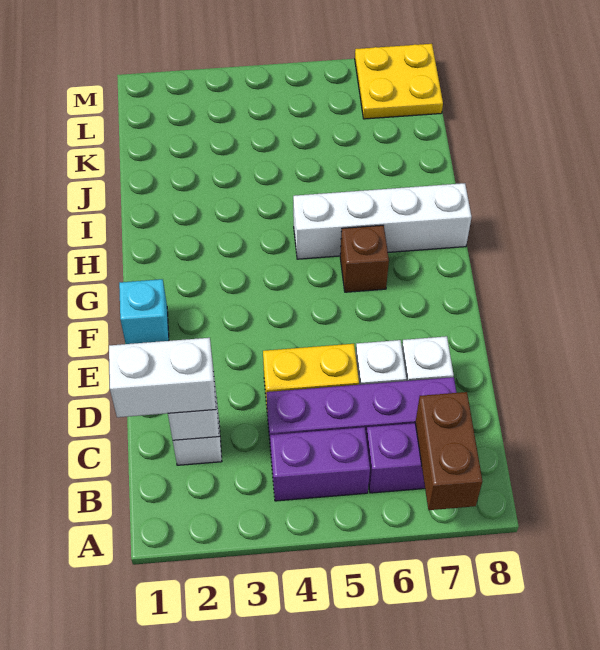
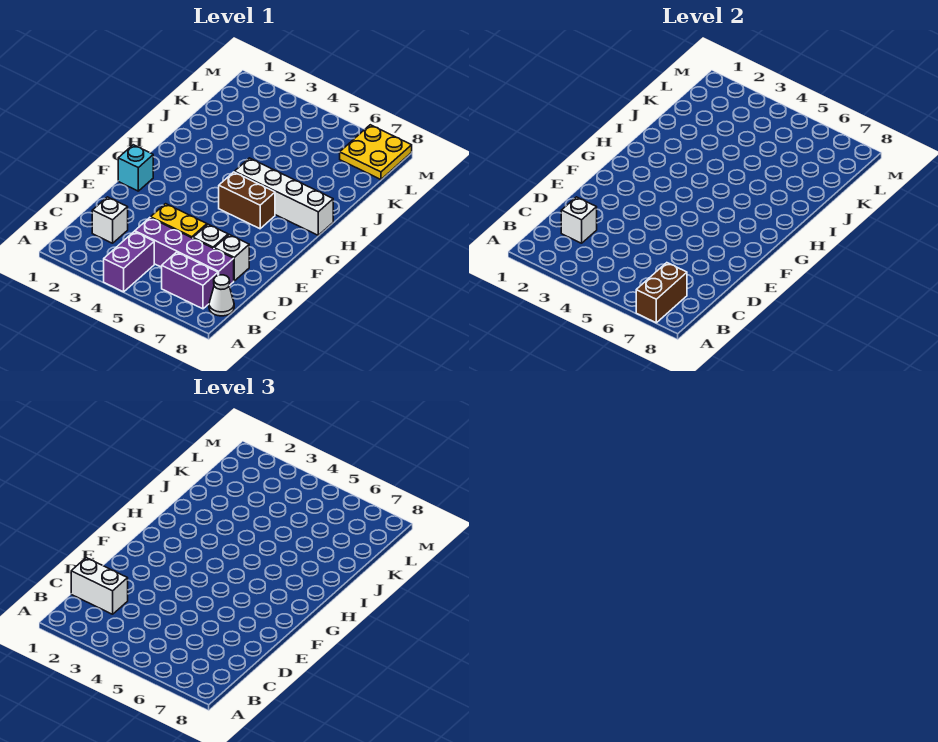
purple brick B4:B5 level 1 -> purple brick A4:B4 level 1
none -> white cone B8 level 1
brown brick G6 level 1 -> brown brick G5:G6 level 1

